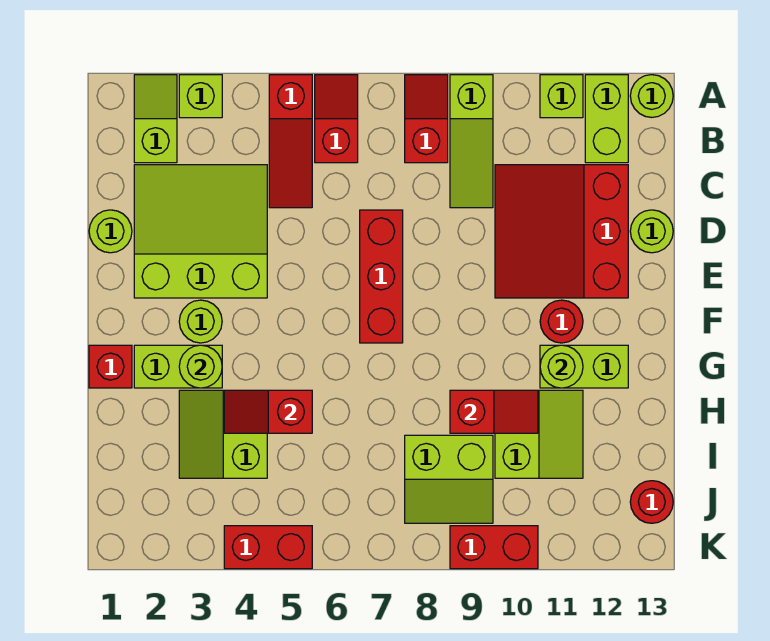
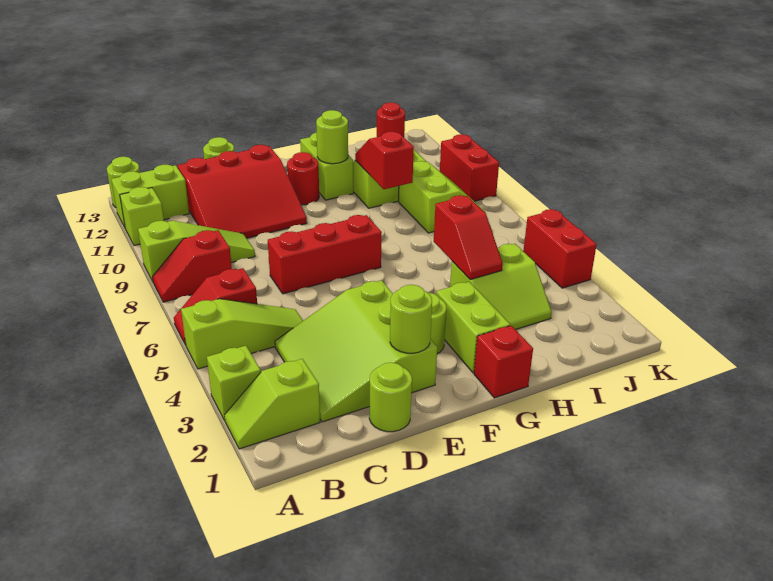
red slope A5:C5 level 1 top A -> lime slope A5:C5 level 1 top A
lime round brick G3 level 2 -> lime round brick E2 level 2

